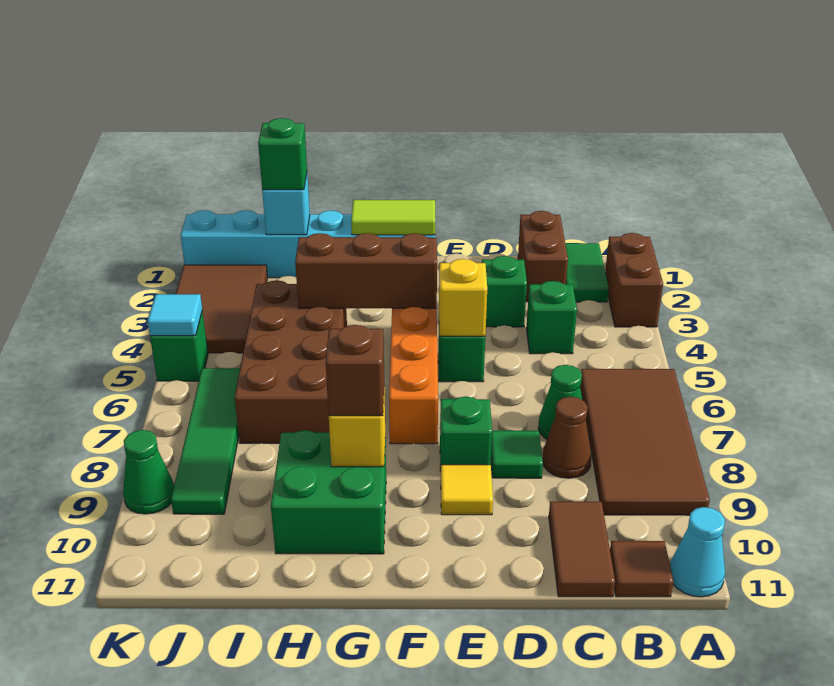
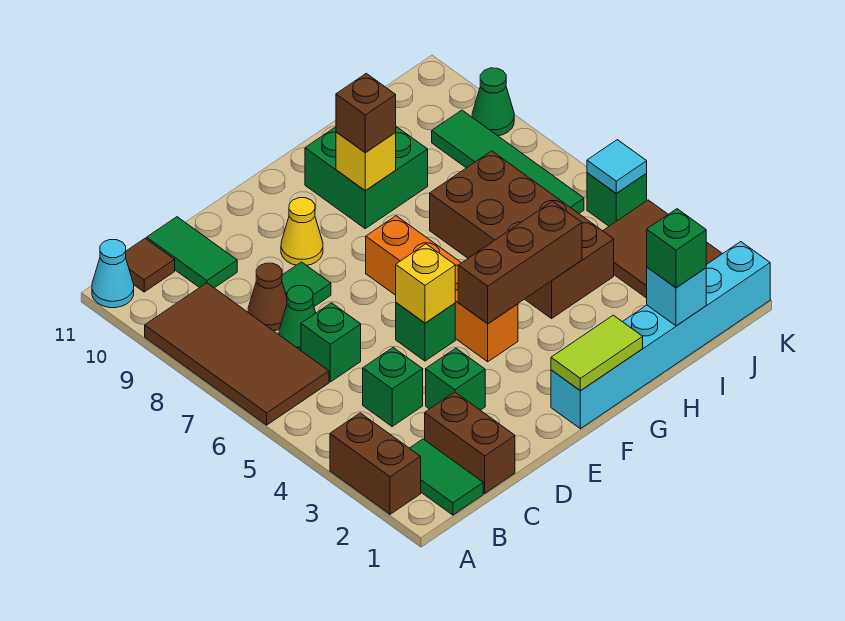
brown tile C10:C11 level 1 -> green tile C10:C11 level 1
green brick E8 level 1 -> green brick C6 level 1
yellow tile E9 level 1 -> yellow cone E9 level 1

